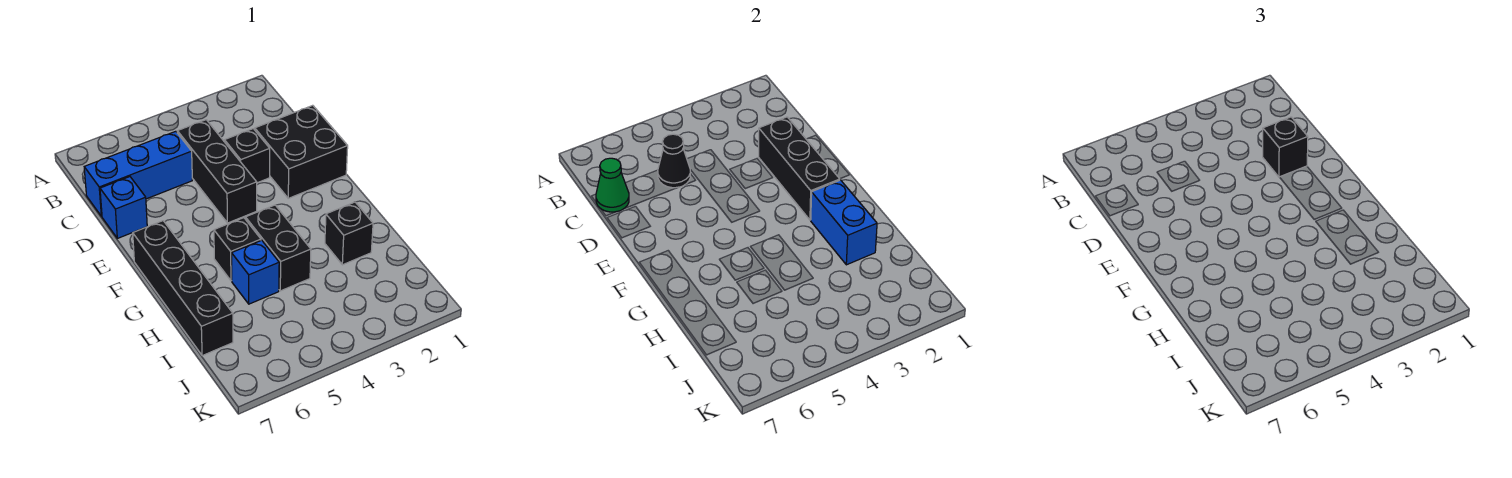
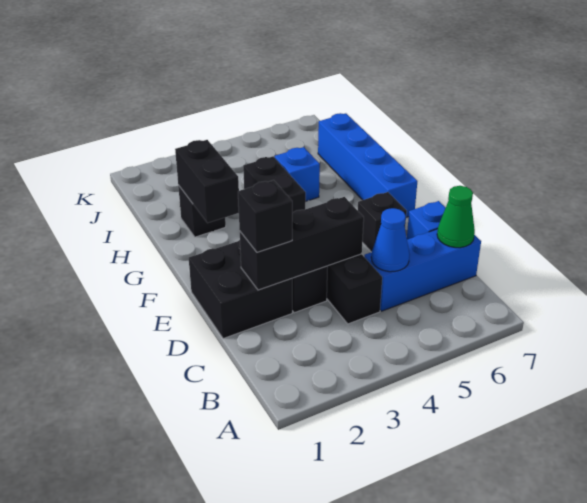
black cone C5 level 2 -> blue cone C5 level 2
black brick D2:F2 level 2 -> black brick D2:D4 level 2
black brick F7:I7 level 1 -> blue brick F7:I7 level 1
blue brick G2:H2 level 2 -> black brick G2:H2 level 2
black brick G5 level 1 -> black brick E6 level 1

